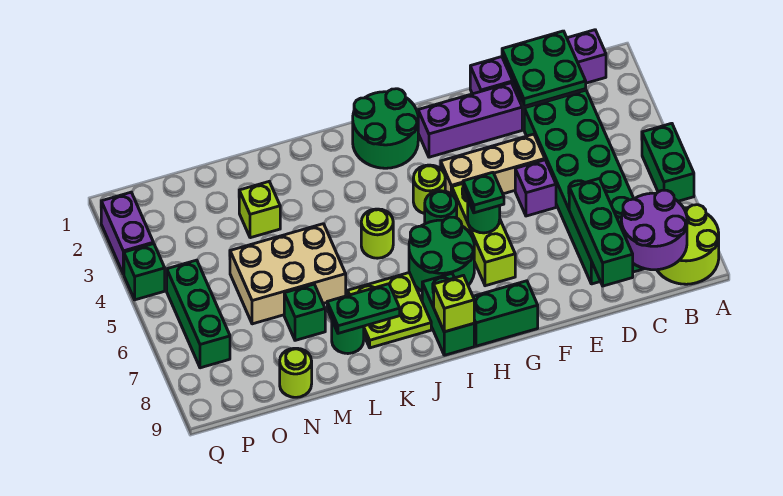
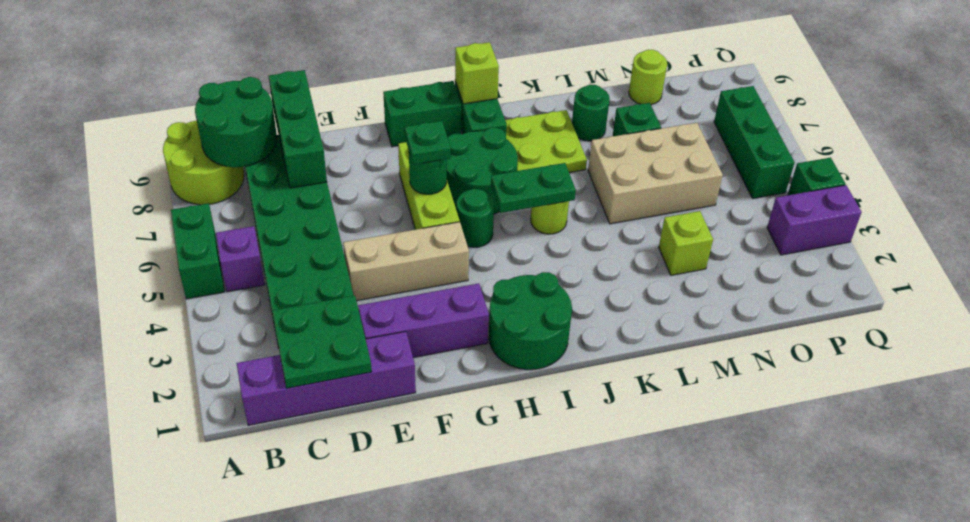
purple round brick B8:C9 level 2 -> green round brick B8:C9 level 2
purple brick E5 level 1 -> purple brick B5 level 1
lime round brick H4 level 1 -> none
green plate K8:L8 level 2 -> green plate I5:J5 level 2
purple brick Q2:Q3 level 1 -> purple brick P3:Q3 level 1

